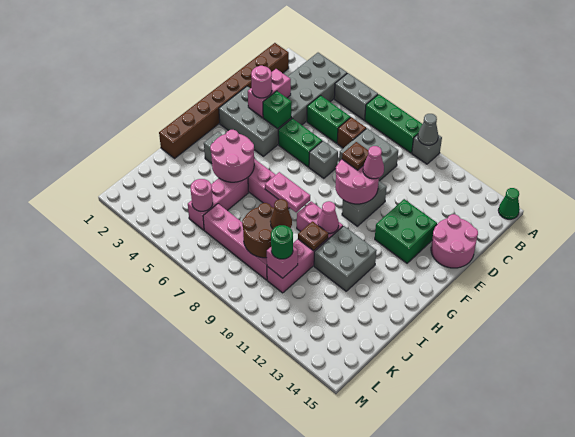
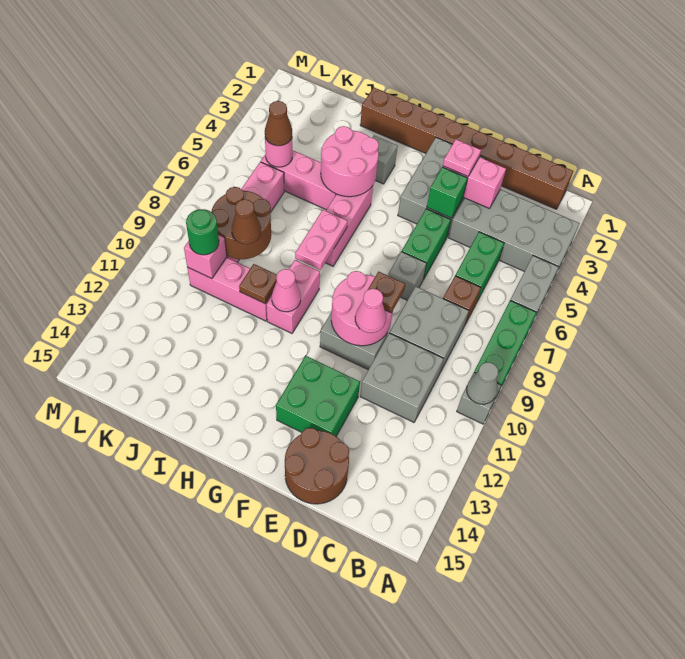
green cone A15 level 1 -> none
pink round brick D14:E15 level 1 -> brown round brick D14:E15 level 1
pink round brick E3 level 3 -> pink plate E3 level 3
grey brick H11:I12 level 1 -> grey brick C10:D11 level 1
none -> brown cone K5 level 3

